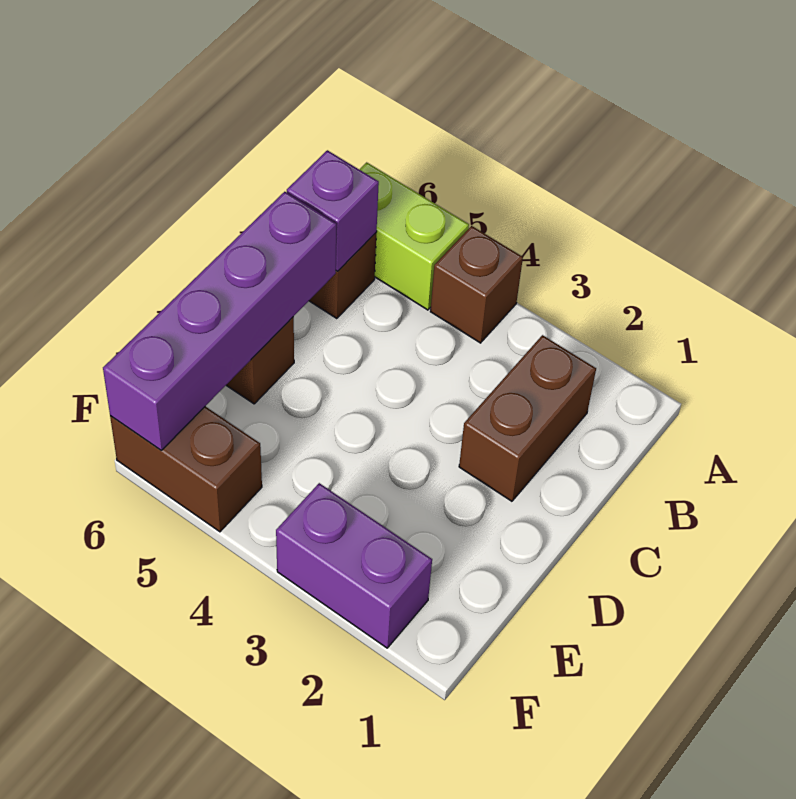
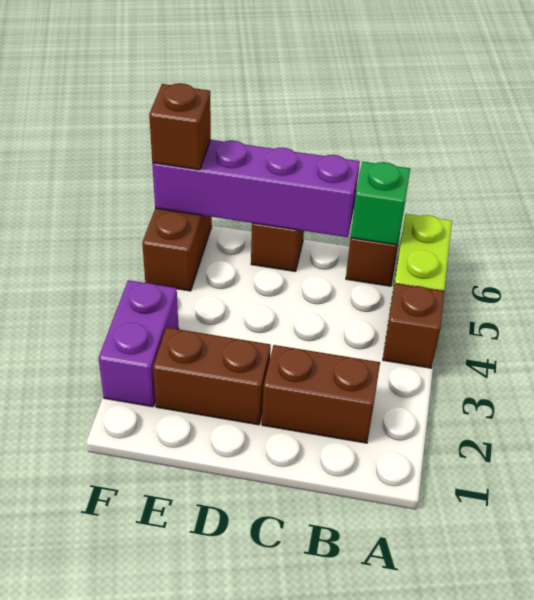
purple brick B6 level 2 -> green brick B6 level 2
none -> brown brick D2:E2 level 1
none -> brown brick F6 level 3

